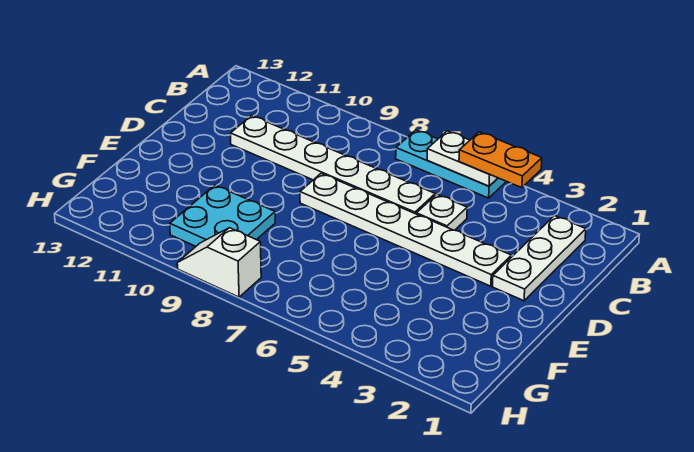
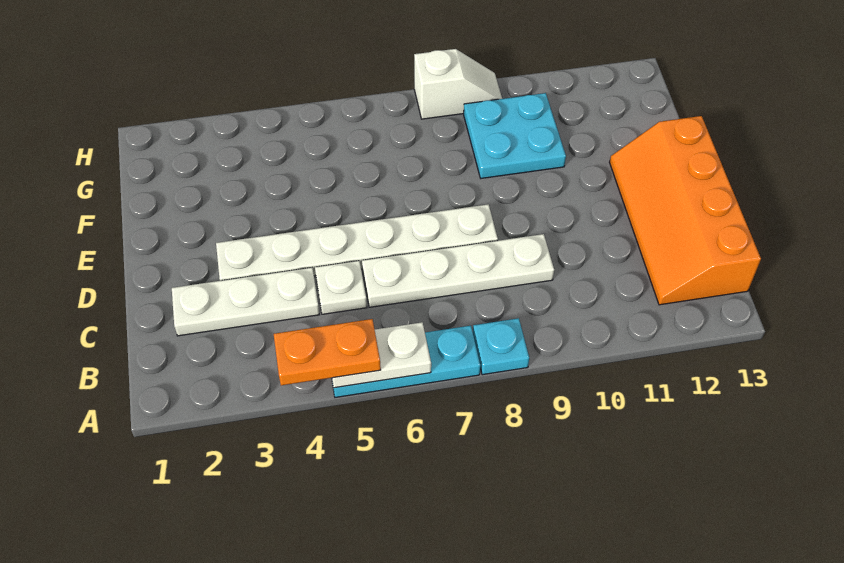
none -> cyan plate A8 level 1
white plate B2:D2 level 1 -> white plate C2:C4 level 1
none -> orange slope B12:E13 level 1 top 13
white plate C6:C11 level 1 -> white plate C6:C9 level 1

